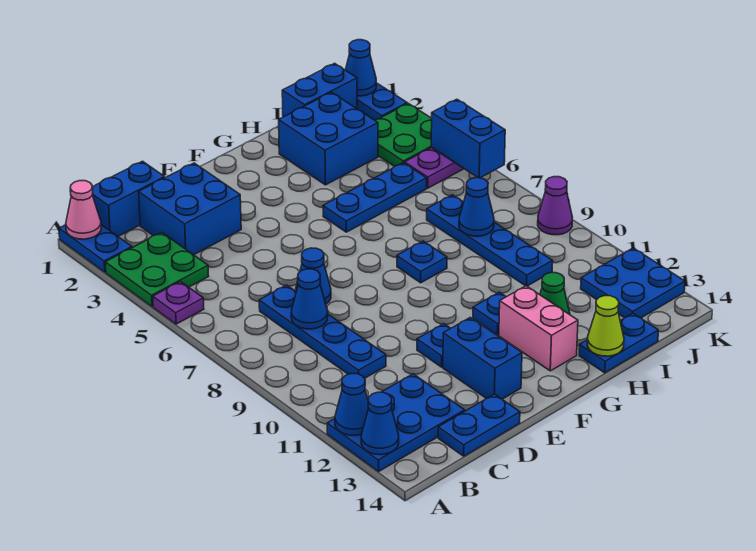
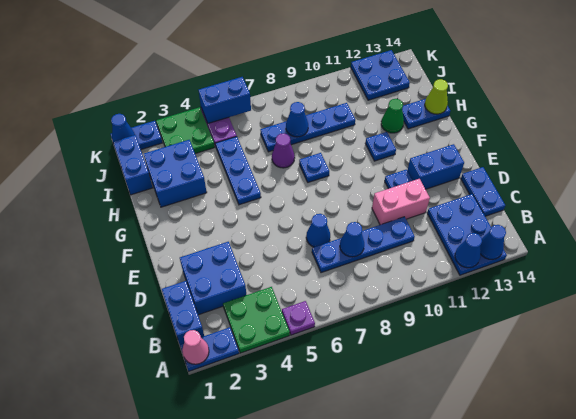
pink brick G12:G13 level 1 -> pink brick D10:D11 level 1
blue plate H14:I14 level 1 -> blue plate H13:H14 level 1
purple cone K9 level 1 -> purple cone H7 level 1

